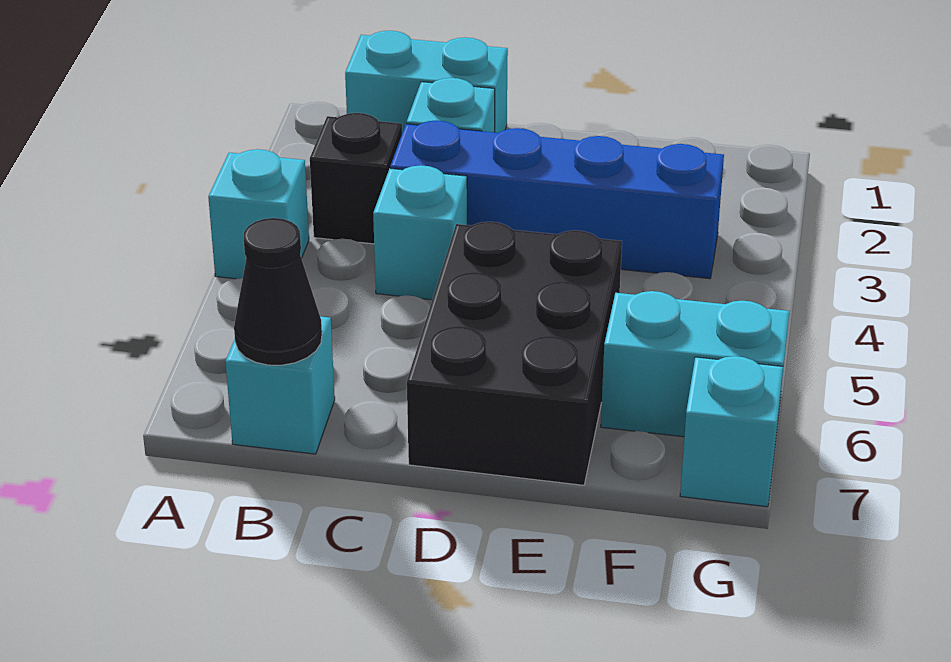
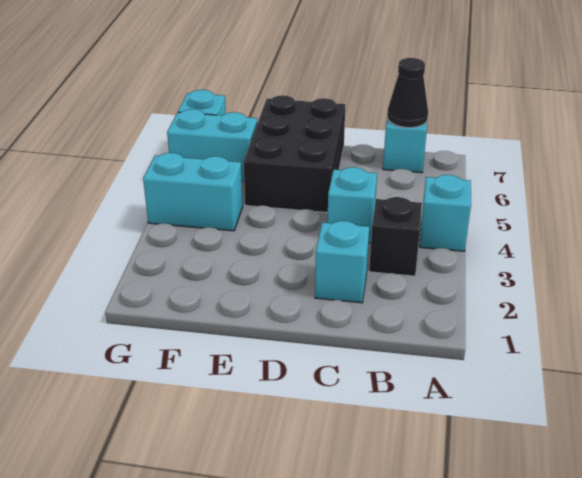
cyan brick B1:C1 level 1 -> cyan brick F4:G4 level 1
blue brick C3:F3 level 1 -> none

